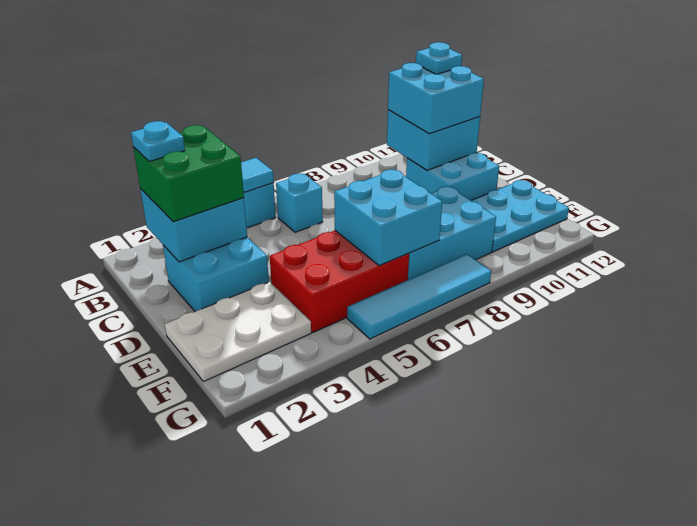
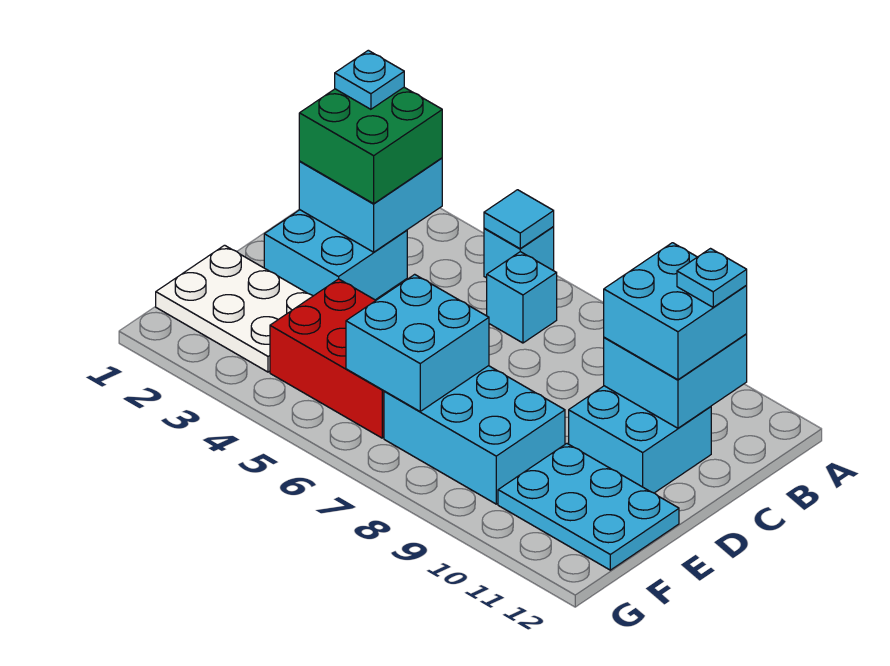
cyan tile G5:G8 level 1 -> none

